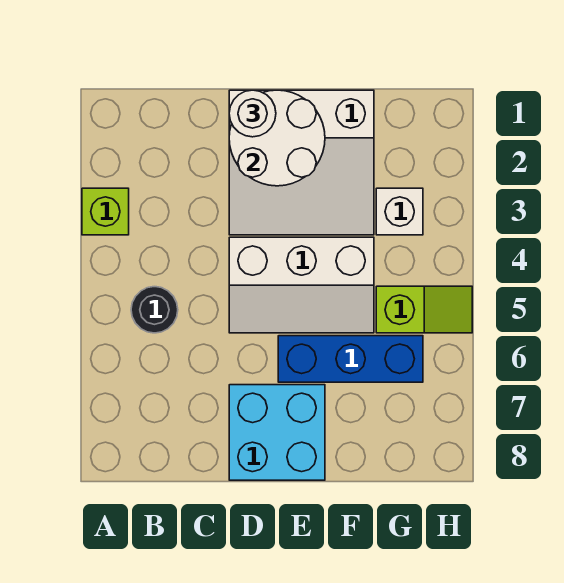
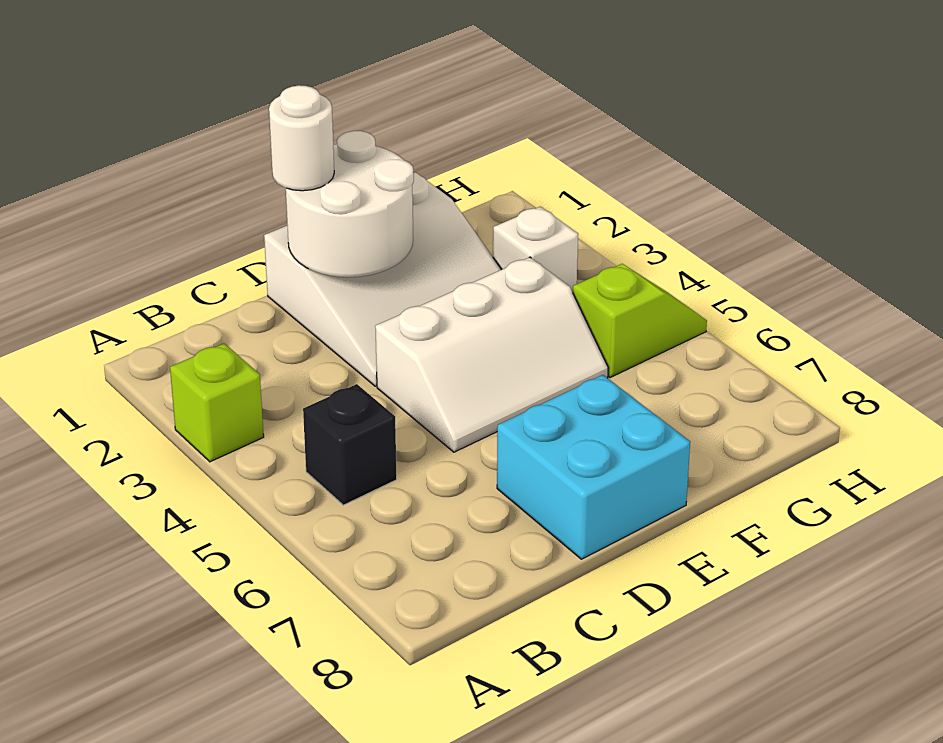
black round brick B5 level 1 -> black brick B5 level 1
blue brick E6:G6 level 1 -> none

